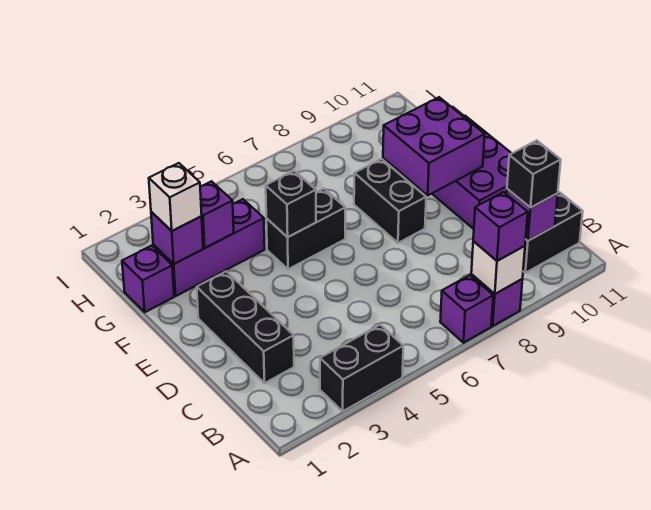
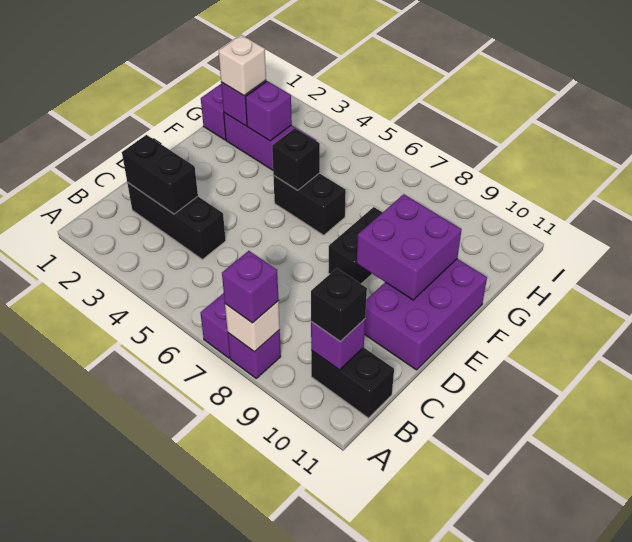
black brick A3:A4 level 1 -> black brick C2:C3 level 2
black brick C2:E2 level 1 -> black brick C2:C4 level 1

